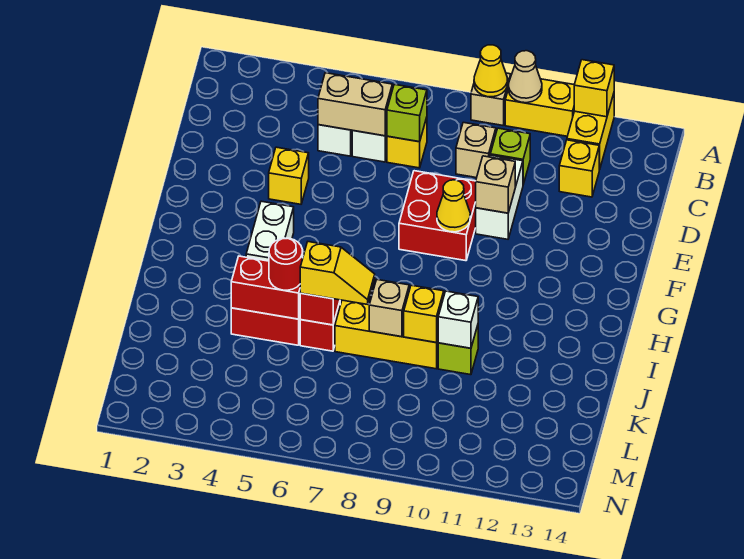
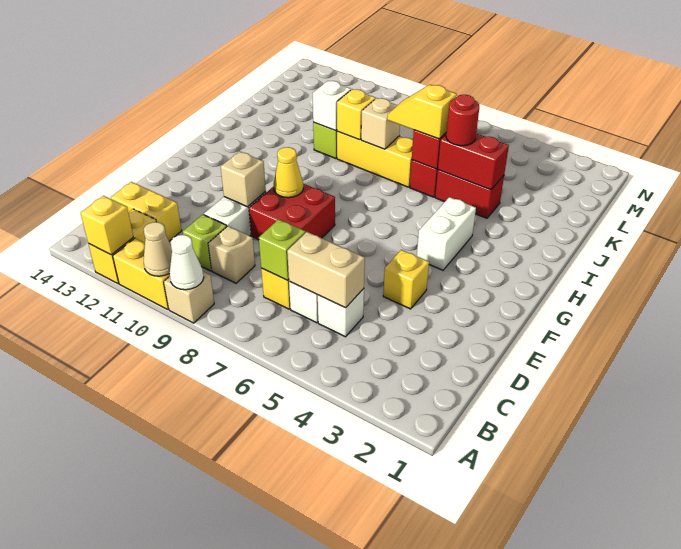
yellow cone A9 level 2 -> white cone A9 level 2
yellow brick C12 level 1 -> yellow brick C12:C13 level 1

